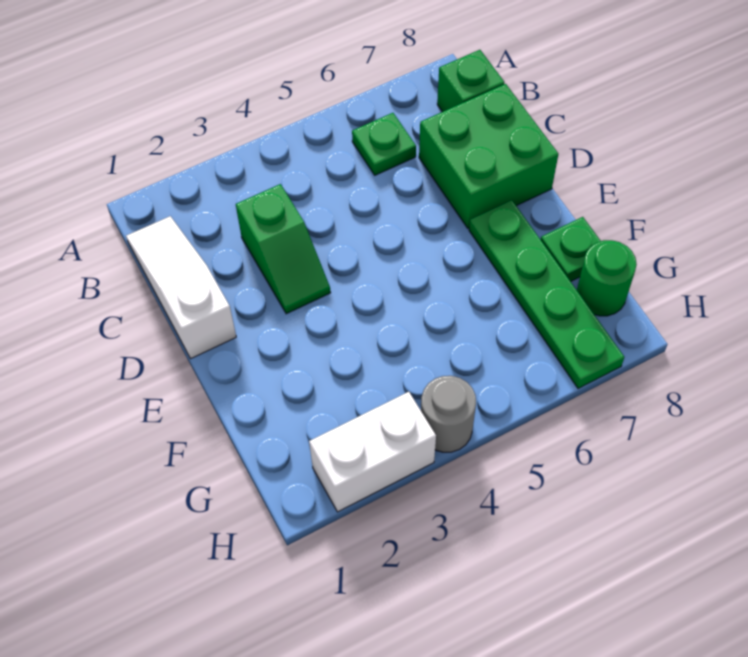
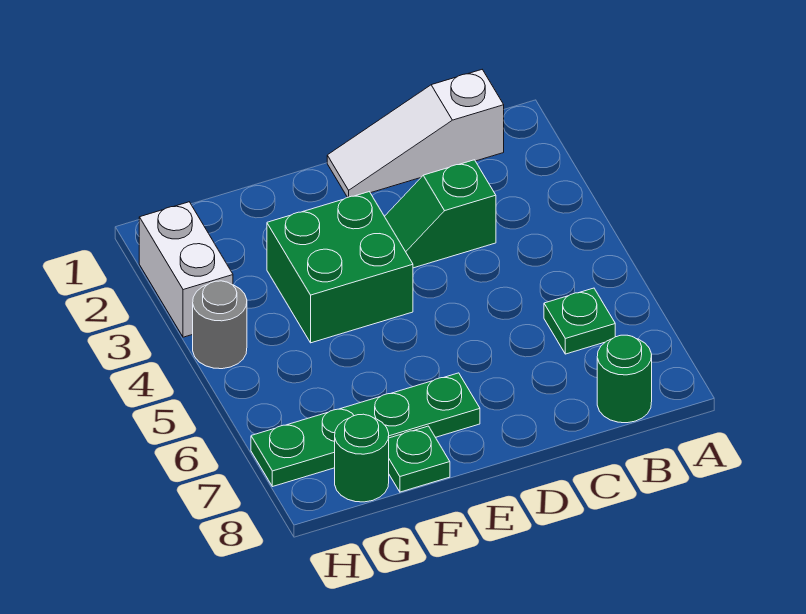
white slope B1:D1 level 1 top D -> white slope B1:D1 level 1 top B
green brick B8 level 1 -> green round brick B8 level 1
green brick C7:D8 level 1 -> green brick E3:F4 level 1

